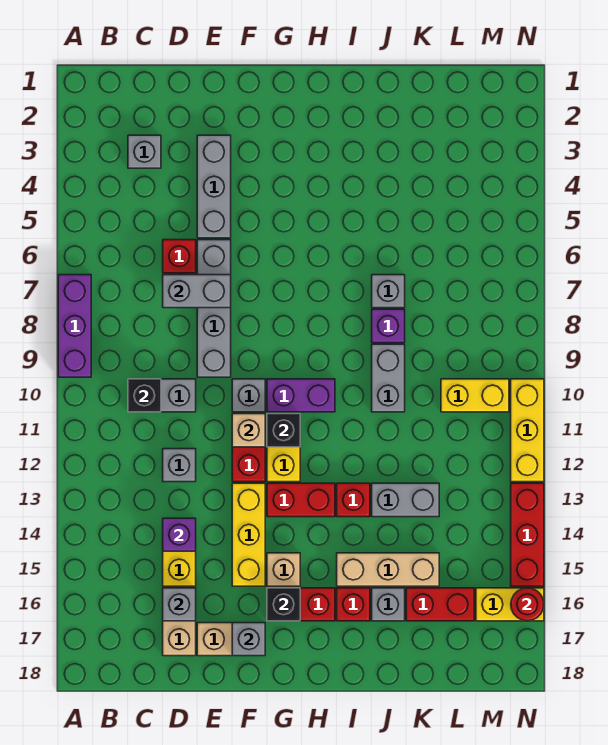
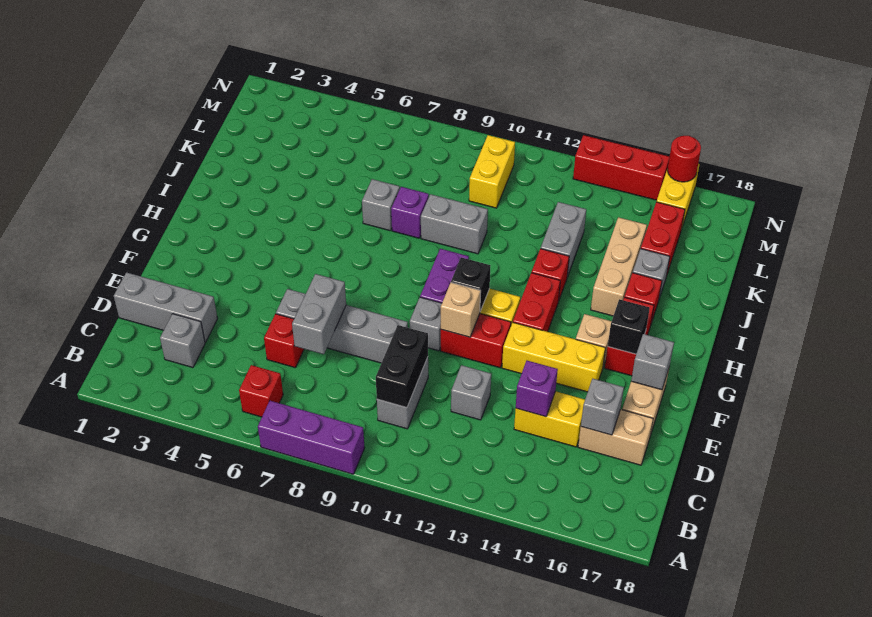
none -> red brick B6 level 1
black brick C10 level 2 -> black brick C10:D10 level 2
grey brick E3:E5 level 1 -> grey brick D1:D3 level 1
yellow brick N10:N12 level 1 -> none

